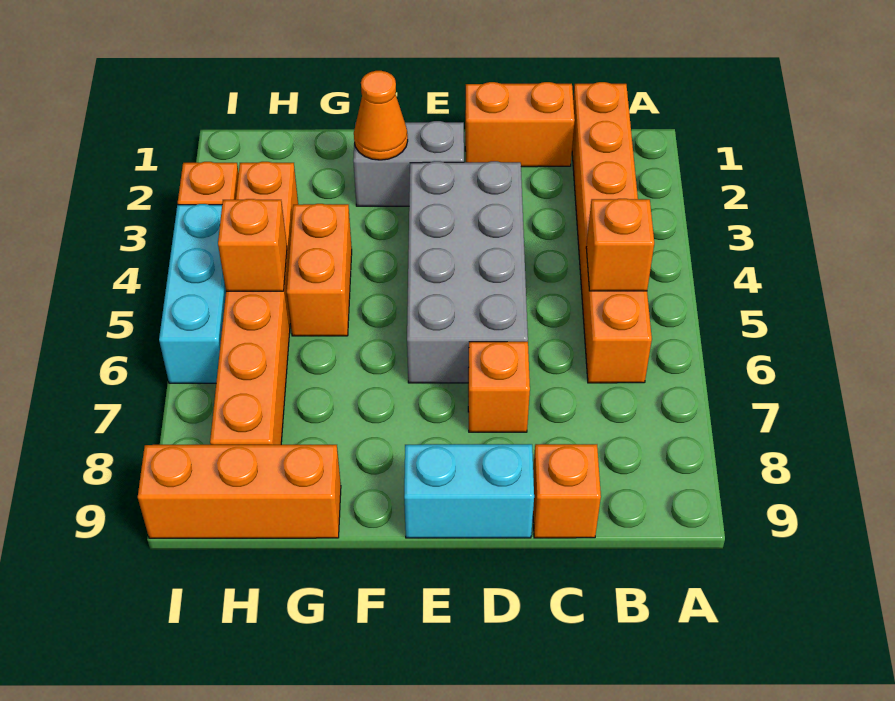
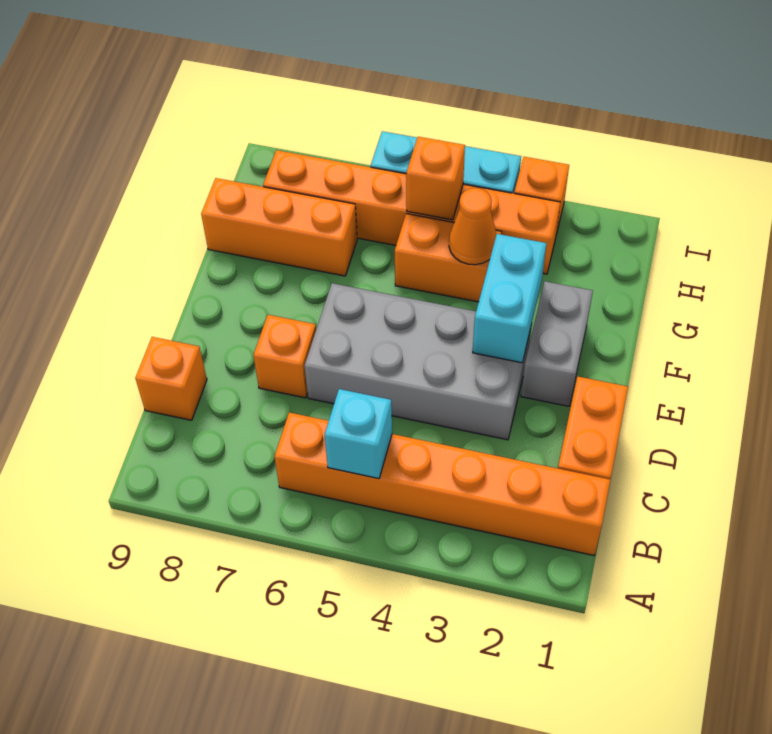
orange brick B5 level 2 -> cyan brick B5 level 2
cyan brick D9:E9 level 1 -> cyan brick E3:F3 level 2
orange cone F2 level 2 -> orange cone G4 level 2
orange brick G9:I9 level 1 -> orange brick G7:G9 level 1

